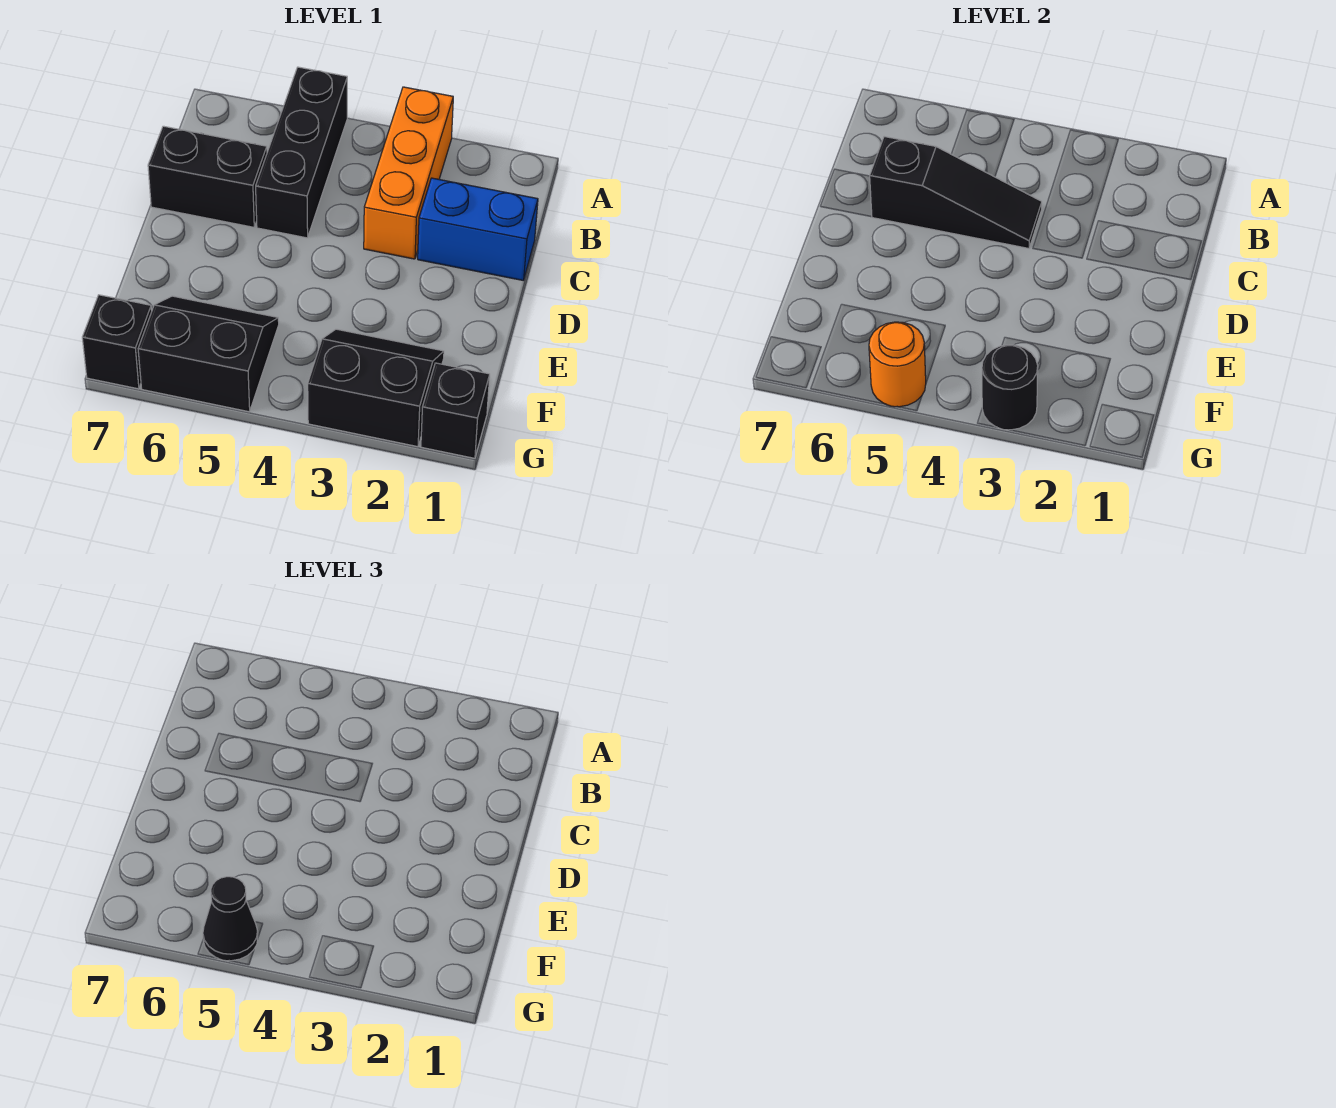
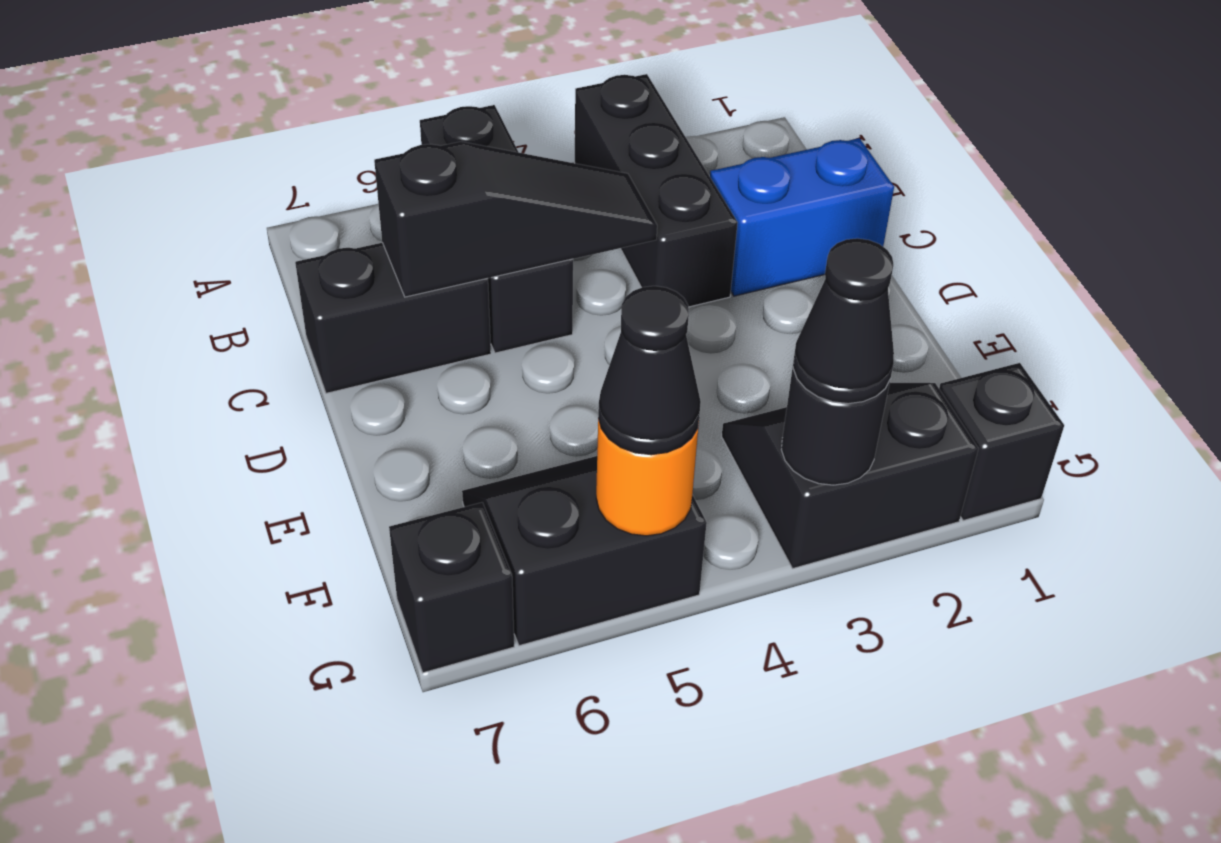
orange brick A3:C3 level 1 -> black brick A3:C3 level 1
none -> black cone G3 level 3

